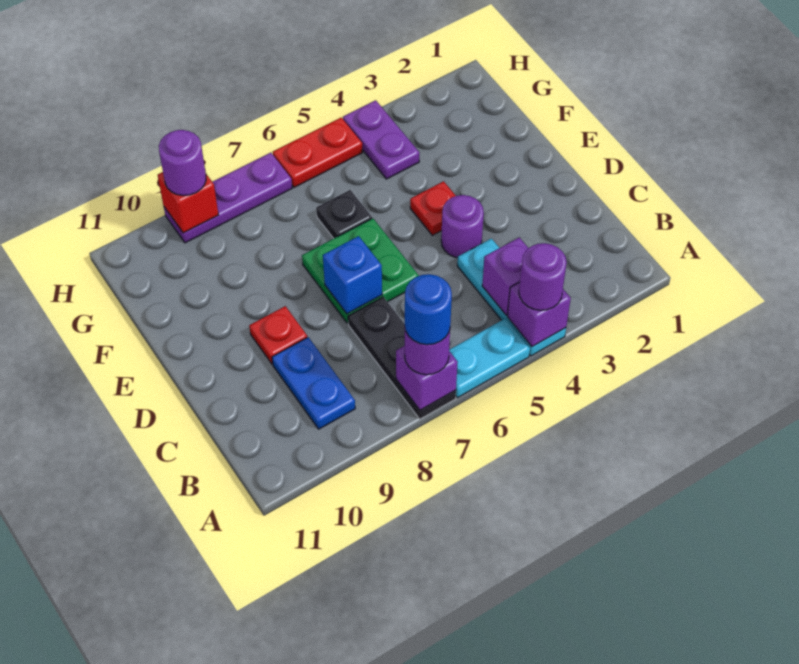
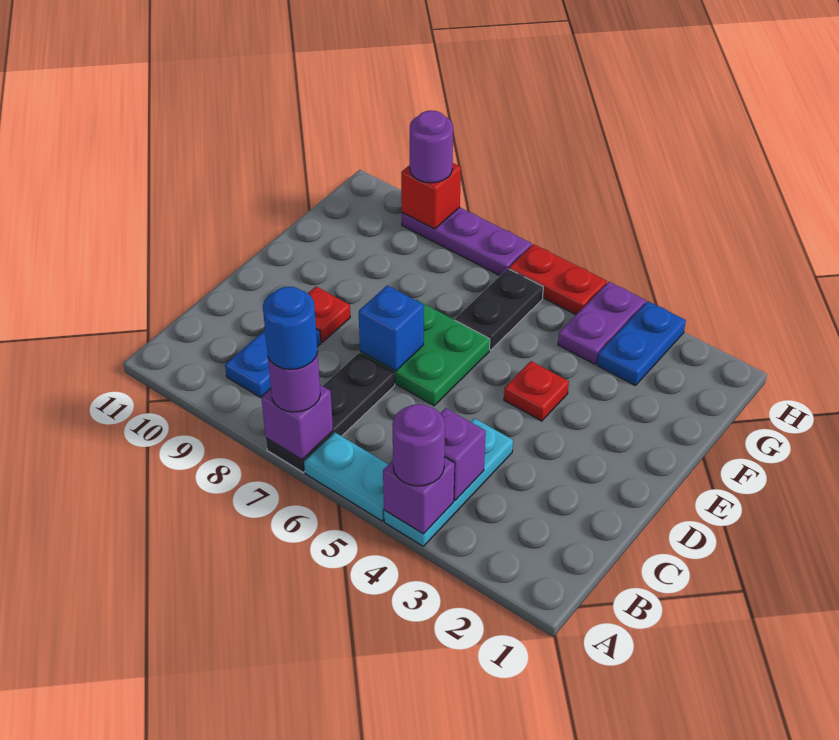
purple round brick D4 level 1 -> none
black plate F6 level 1 -> black plate F6:G6 level 1
none -> blue plate G3:H3 level 1

